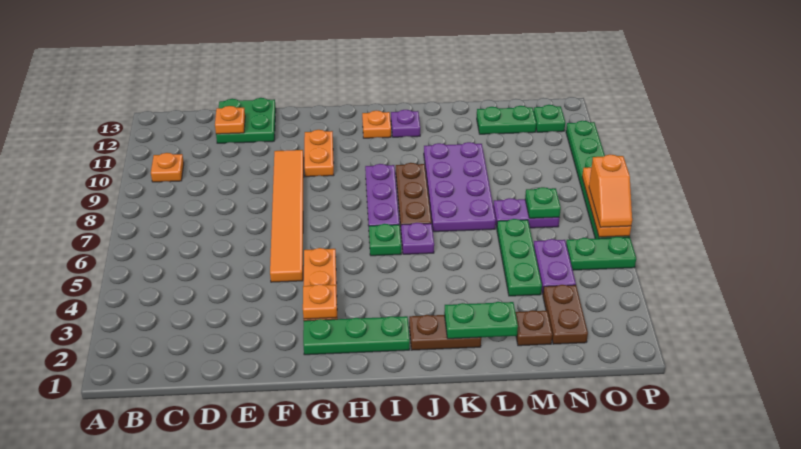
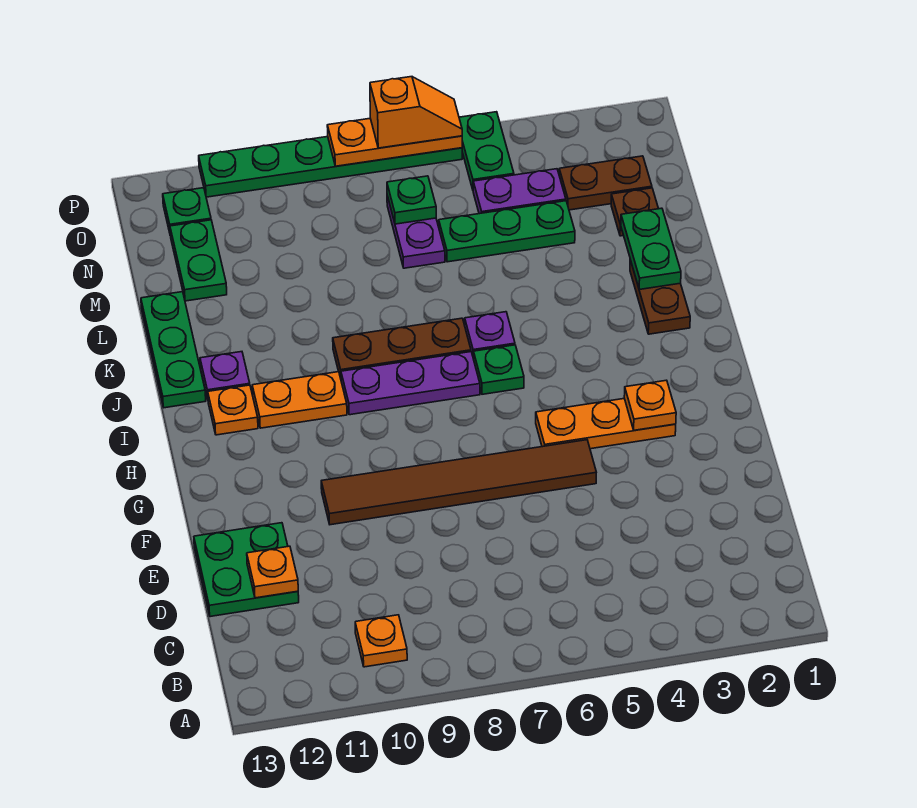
orange tile F5:F10 level 1 -> brown tile F5:F10 level 1
green plate G2:I2 level 1 -> green plate J13:L13 level 1
orange plate G10:G11 level 1 -> orange plate I10:I11 level 1
purple plate K7:L10 level 1 -> none

